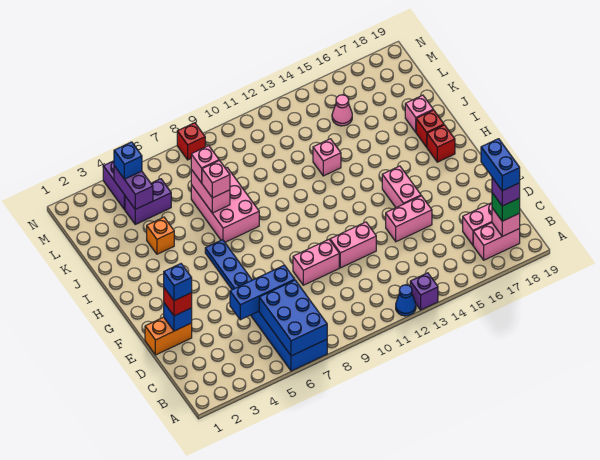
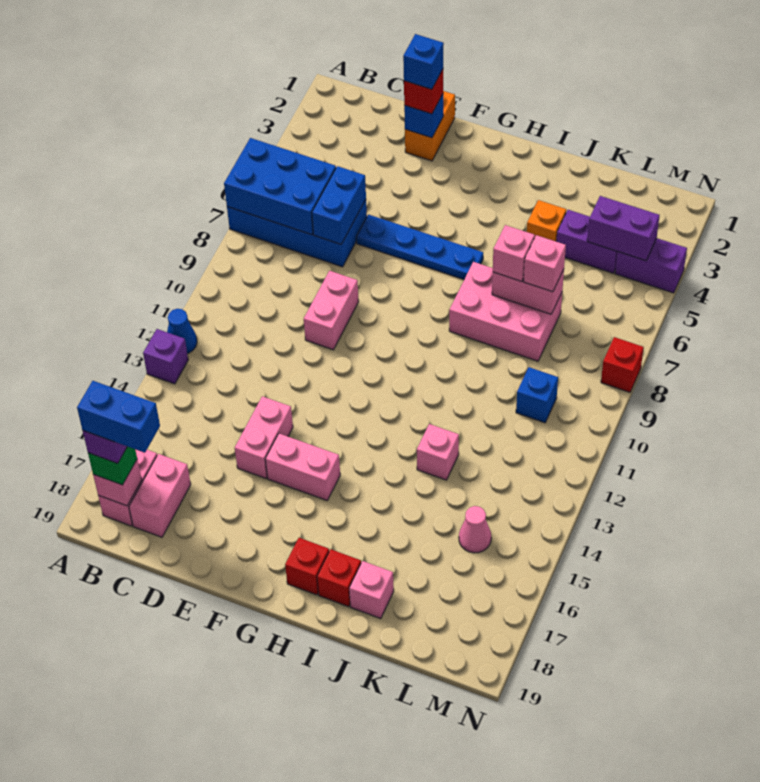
blue brick D5:D7 level 2 -> blue brick D6:D7 level 2
pink brick E11:E12 level 1 -> none
purple brick L4:L5 level 1 -> purple brick K4:L4 level 1
blue brick M4 level 3 -> blue brick L10 level 1

